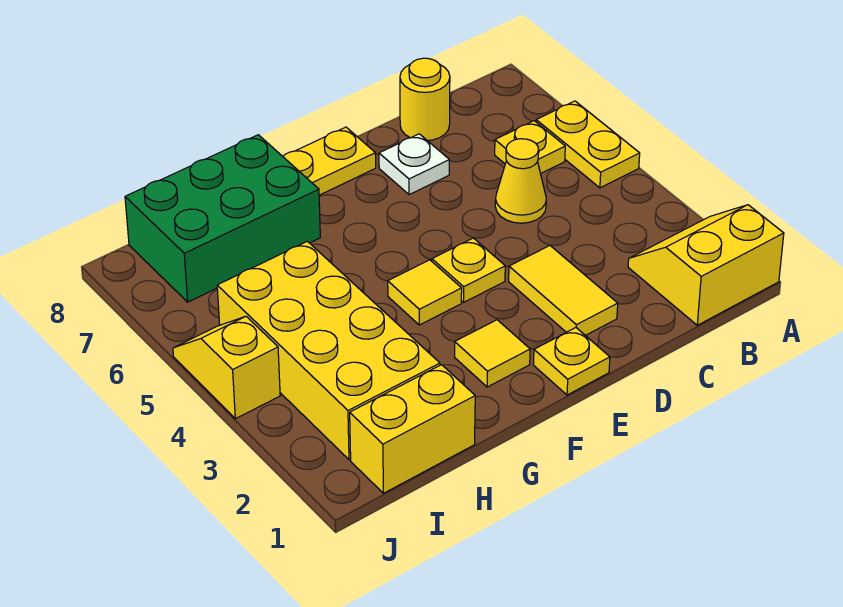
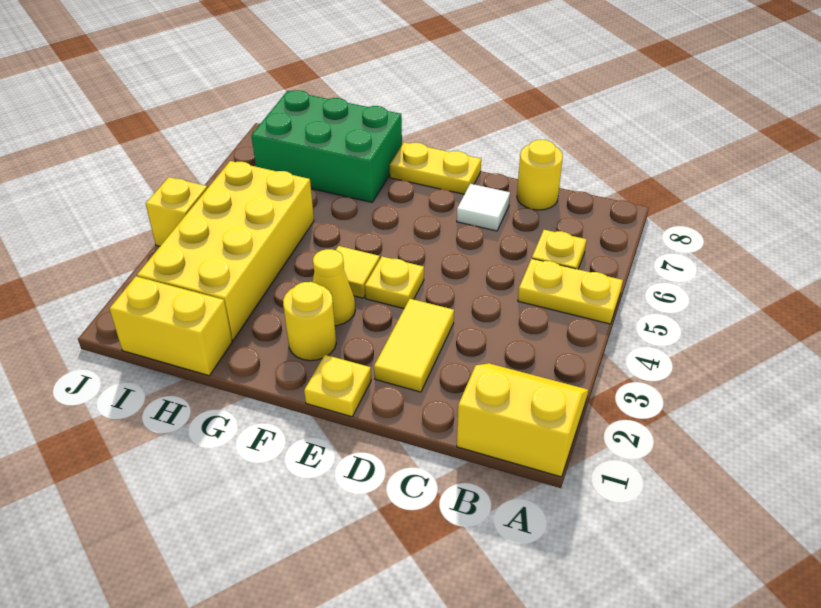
yellow plate A5:A6 level 1 -> yellow plate A5:B5 level 1
yellow cone C5 level 1 -> yellow cone F3 level 1
white plate D7 level 1 -> white tile D7 level 1
yellow tile F2 level 1 -> yellow round brick F2 level 1

